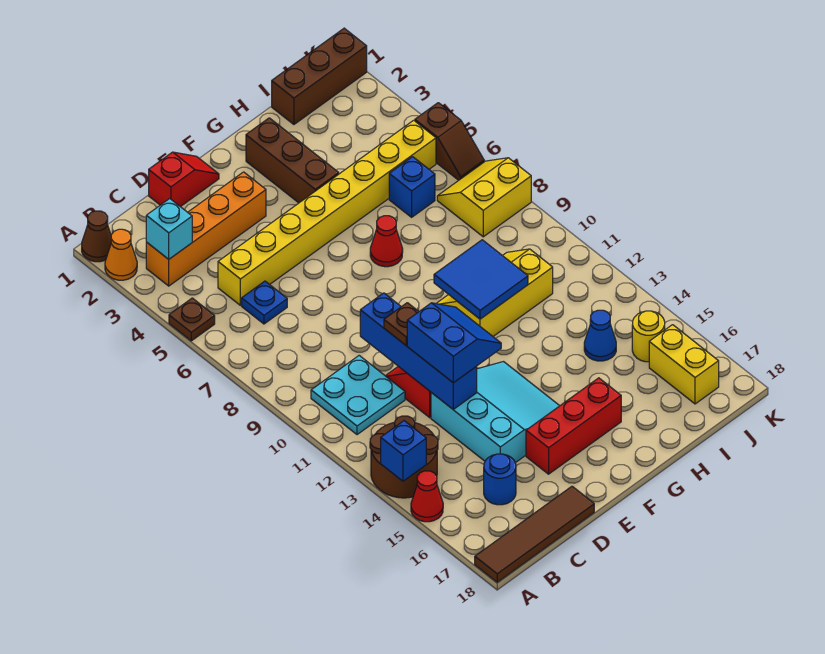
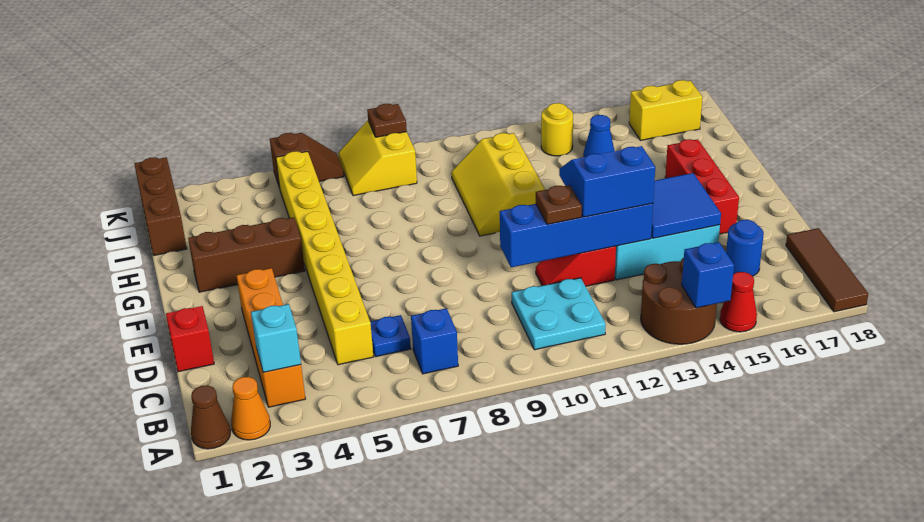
brown plate A5 level 1 -> brown plate K8 level 2
brown tile A18:D18 level 1 -> brown tile A18:C18 level 1
red cone G7 level 1 -> none
blue tile G10:H11 level 2 -> blue tile D14:E15 level 2
blue brick I6 level 1 -> blue brick B7 level 1
yellow round brick J15 level 1 -> yellow round brick J13 level 1

